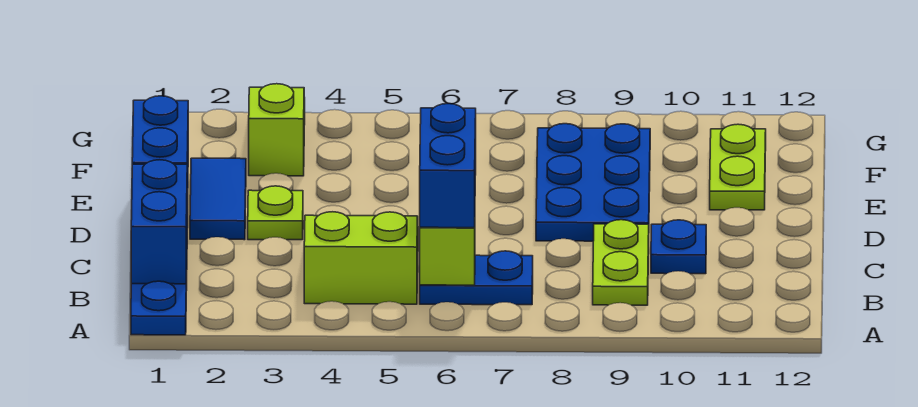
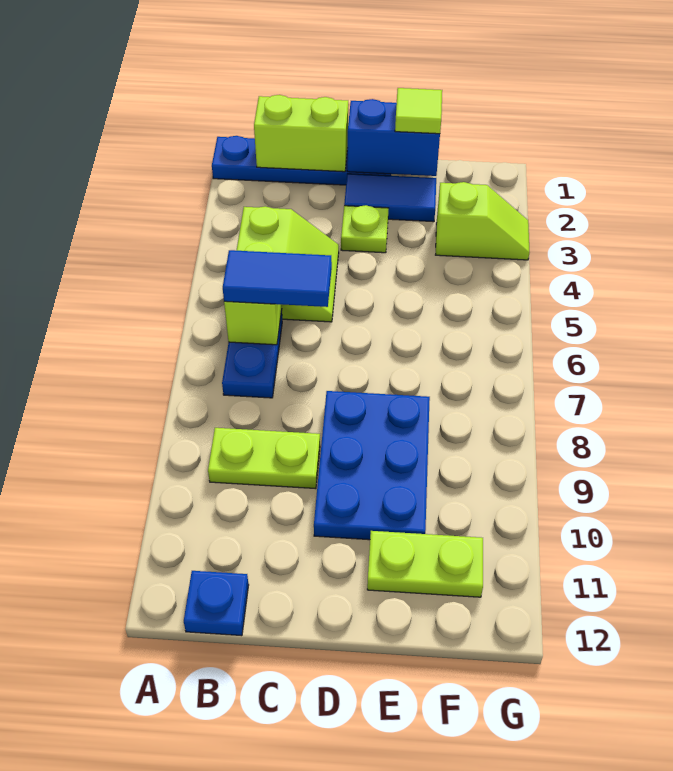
blue brick B1:C1 level 2 -> lime brick B1:C1 level 2
blue brick B6:C6 level 3 -> blue tile B6:C6 level 3
blue plate C10 level 1 -> blue plate B12 level 1
blue plate D8:F9 level 1 -> blue plate D8:E10 level 1
none -> lime tile E1 level 3

